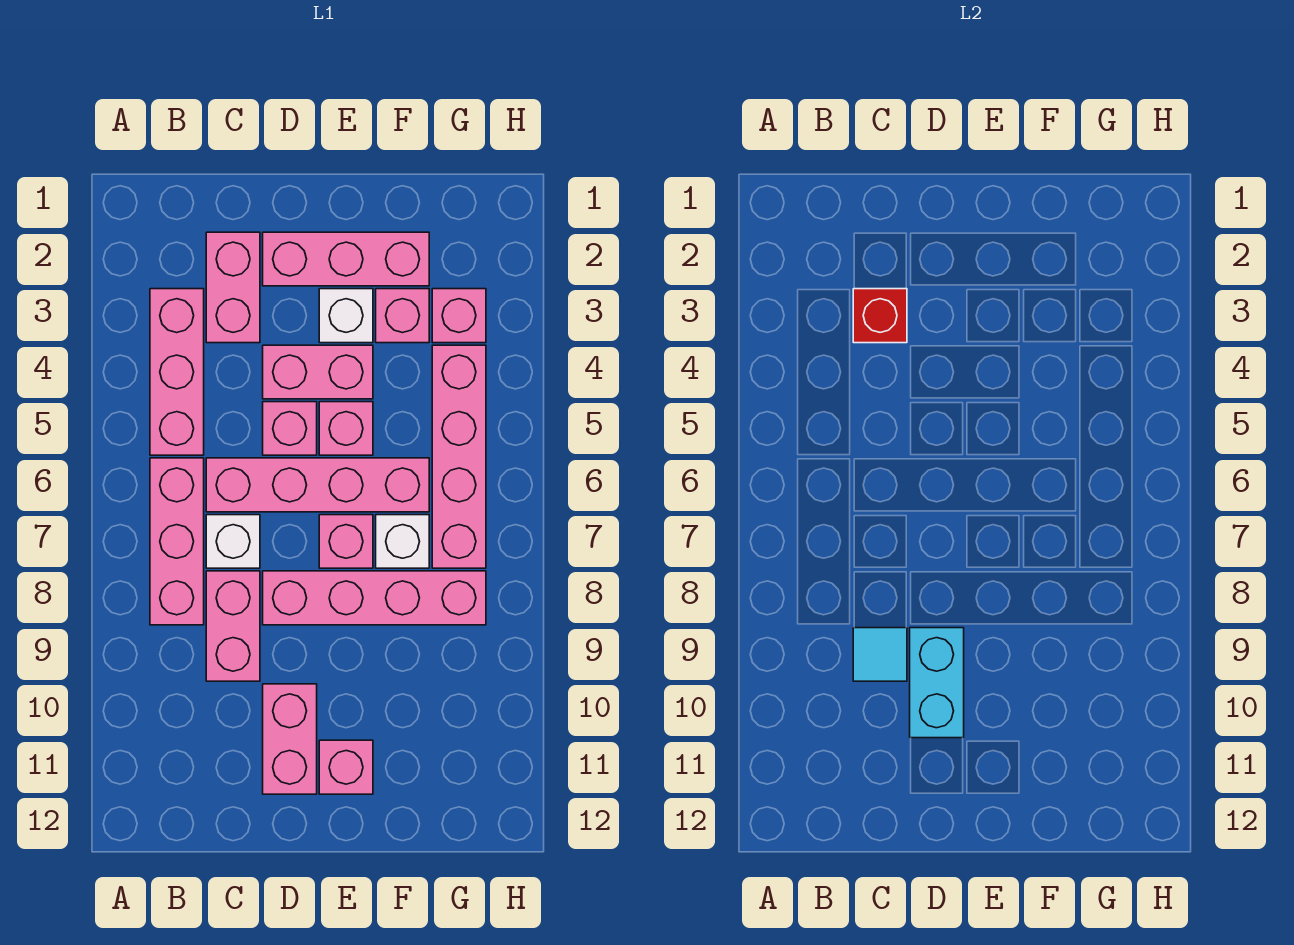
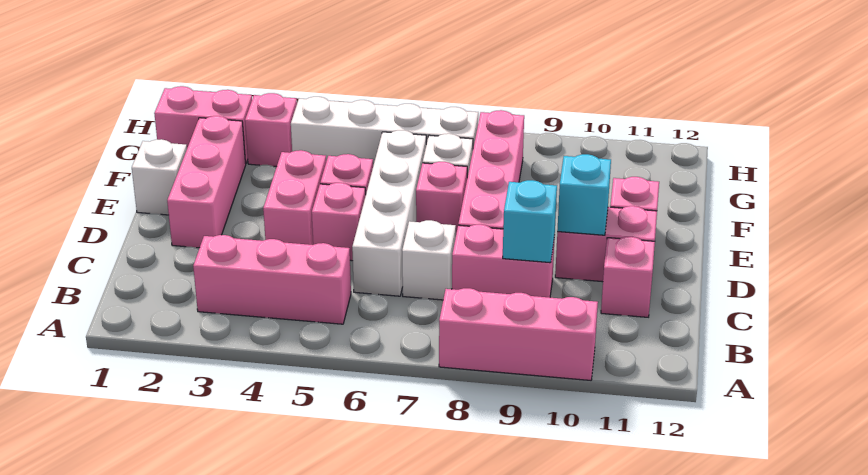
pink brick B6:B8 level 1 -> pink brick A8:A10 level 1
pink brick C2:C3 level 1 -> pink brick G1:G2 level 1
red brick C3 level 2 -> none
pink brick C6:F6 level 1 -> white brick C6:F6 level 1
cyan tile C9 level 2 -> cyan brick C9 level 2
cyan brick D9:D10 level 2 -> cyan brick D10 level 2
white brick E3 level 1 -> white brick E1 level 1
pink brick F3 level 1 -> pink brick C11 level 1
pink brick G4:G7 level 1 -> white brick G4:G7 level 1

